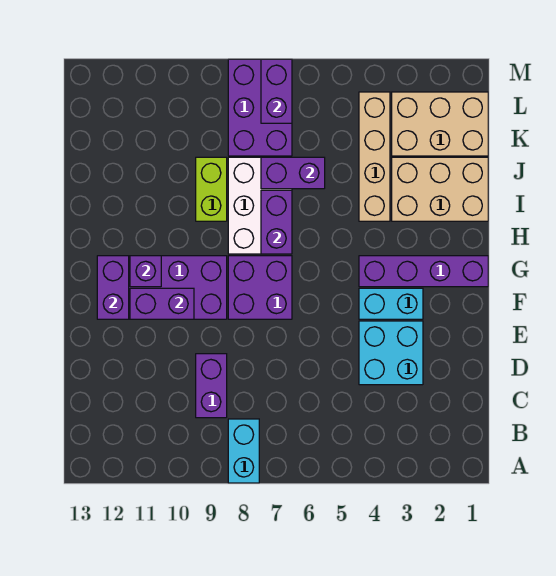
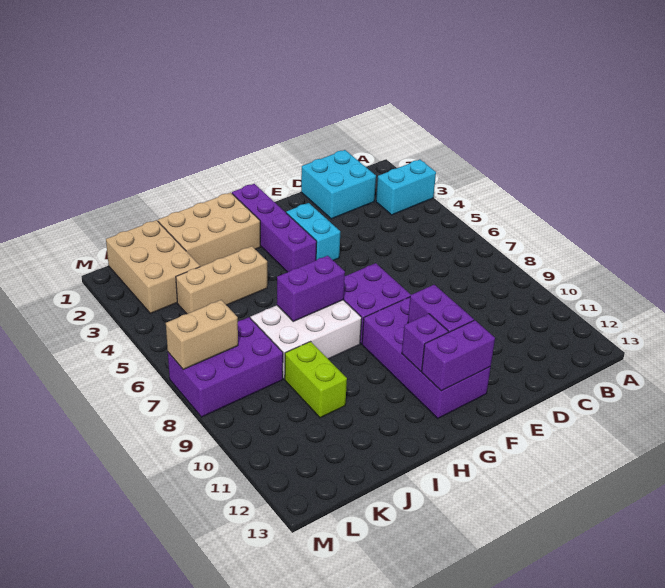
cyan brick A8:B8 level 1 -> cyan brick A3:B3 level 1
purple brick C9:D9 level 1 -> none
cyan brick D3:E4 level 1 -> cyan brick C1:D2 level 1
tan brick I1:J3 level 1 -> tan brick H1:J2 level 1
tan brick I4:L4 level 1 -> tan brick I4:K4 level 1
lime brick I9:J9 level 1 -> lime brick J9:J10 level 1
purple brick J6:J7 level 2 -> none
purple brick L7:M7 level 2 -> tan brick L7:M7 level 2

